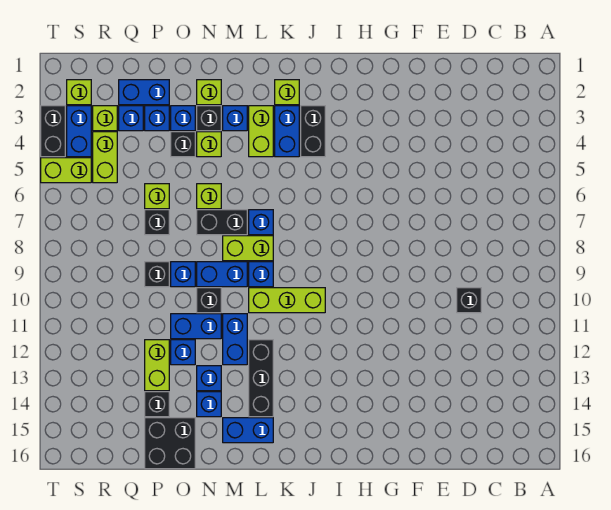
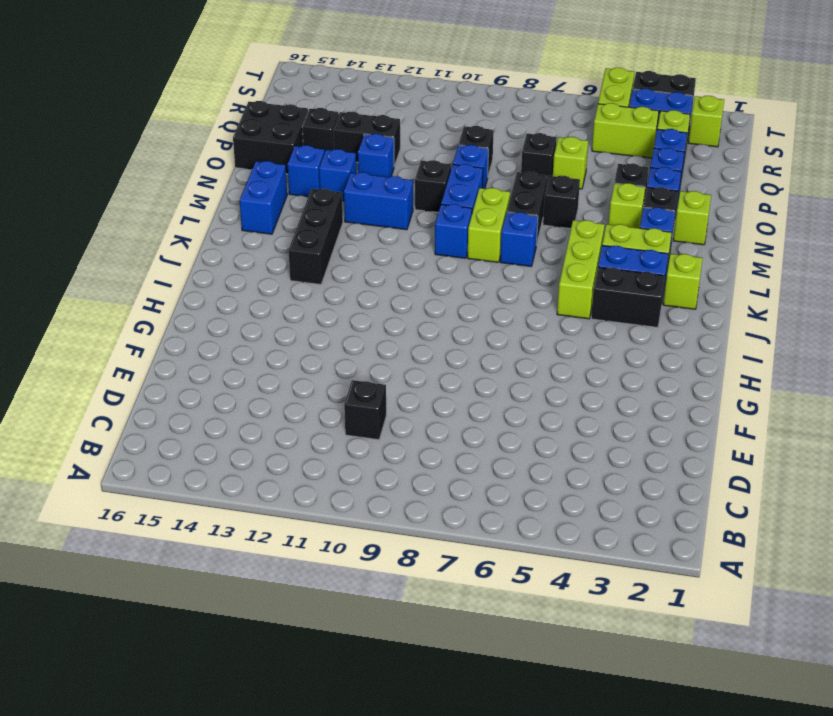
lime brick J10:L10 level 1 -> lime brick J5:L5 level 1
black brick L12:L14 level 1 -> black brick J13:L13 level 1
lime brick N6 level 1 -> black brick N6 level 1
blue brick N11:O11 level 1 -> none
blue brick P2:Q2 level 1 -> none
lime brick P12:P13 level 1 -> black brick P12:P13 level 1

